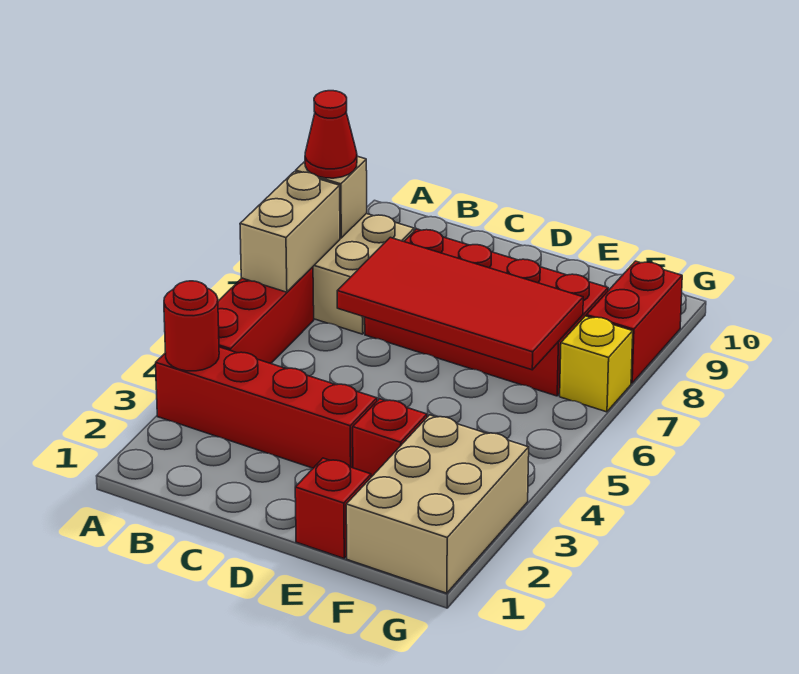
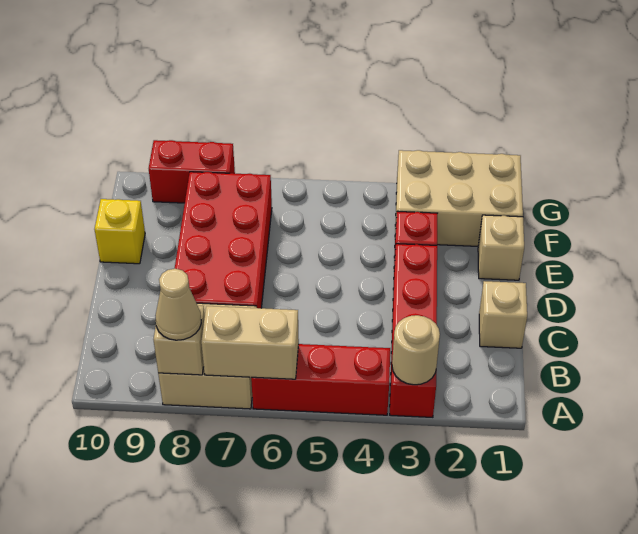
red round brick A3 level 2 -> tan round brick A3 level 2
red cone A8 level 3 -> tan cone A8 level 3
none -> tan brick C1 level 1
red tile C6:F7 level 2 -> none
red brick E1 level 1 -> tan brick E1 level 1
yellow brick G7 level 1 -> yellow brick E10 level 1

